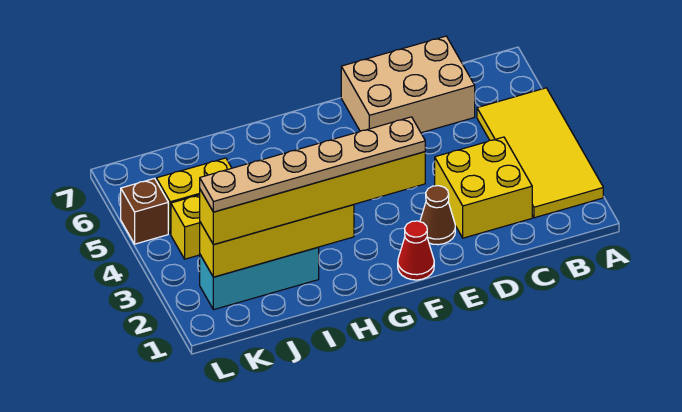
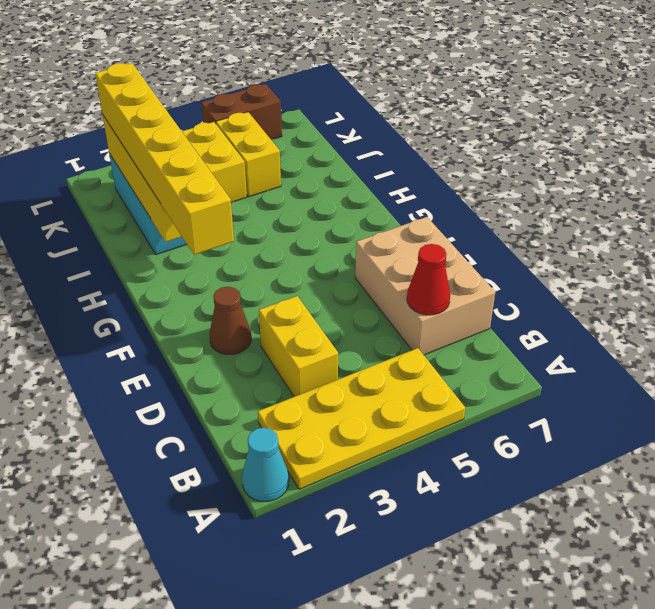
none -> cyan cone A1 level 1
yellow tile A2:B5 level 1 -> yellow plate A2:B5 level 1
yellow brick C2:D3 level 1 -> yellow brick C3:D3 level 1
red cone F1 level 1 -> red cone C6 level 2
tan plate F2:K2 level 4 -> none
brown brick L5 level 1 -> brown brick L5:L6 level 1

